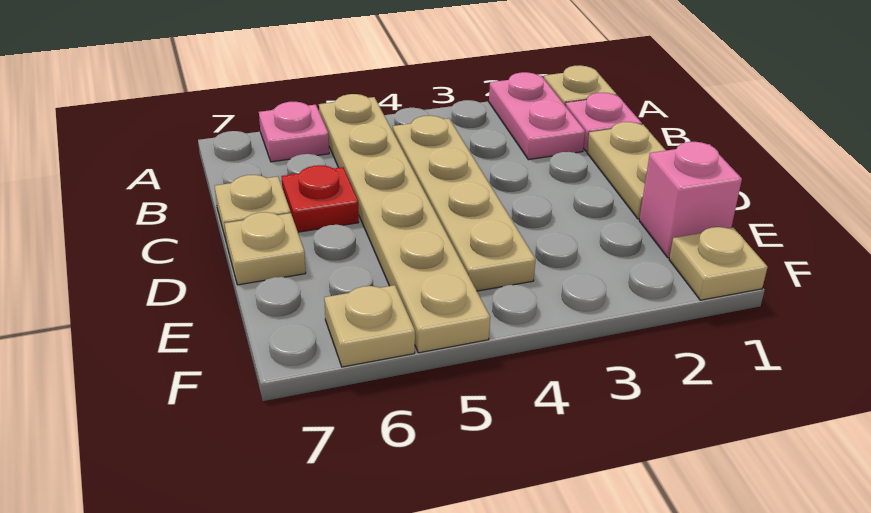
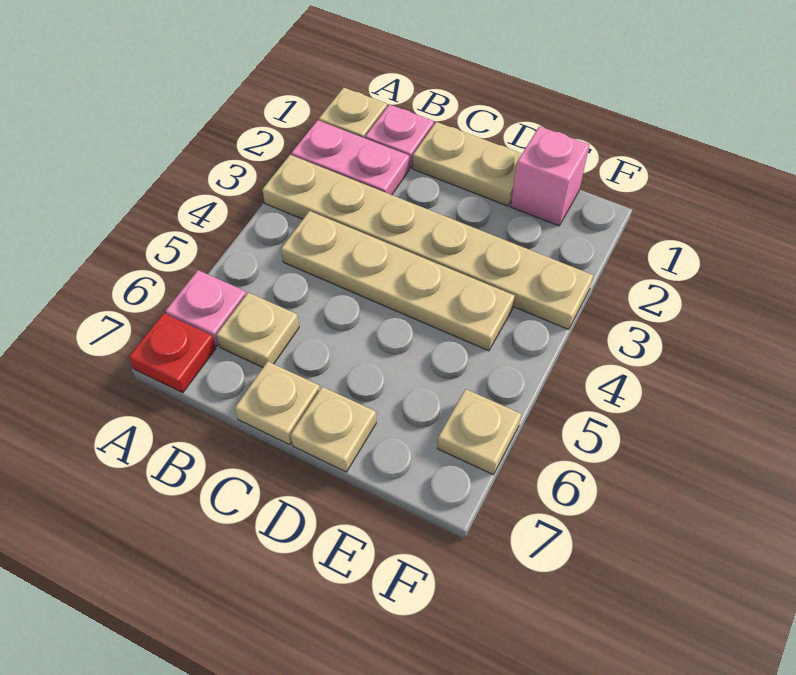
tan plate A5:F5 level 1 -> tan plate A3:F3 level 1
red plate C6 level 1 -> red plate A7 level 1
tan plate F1 level 1 -> tan plate B6 level 1

